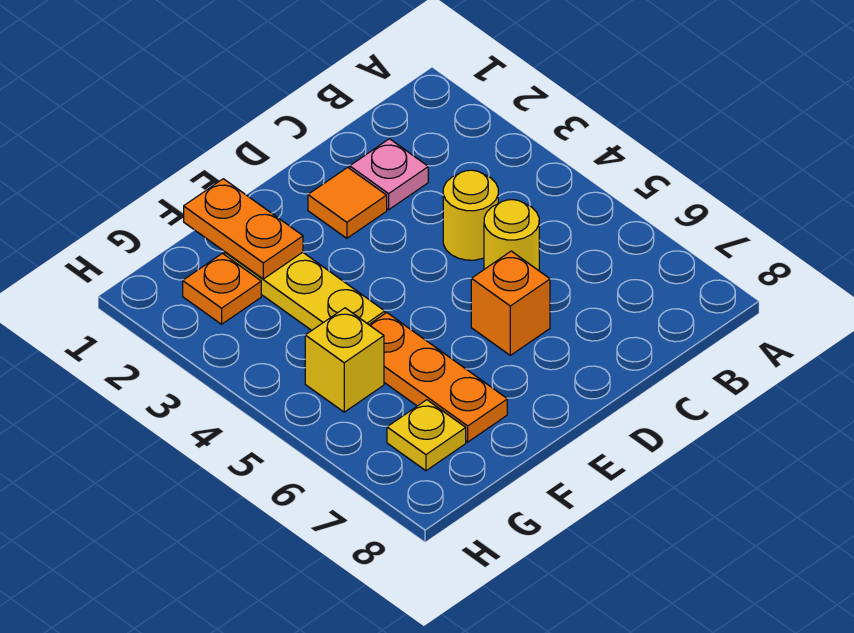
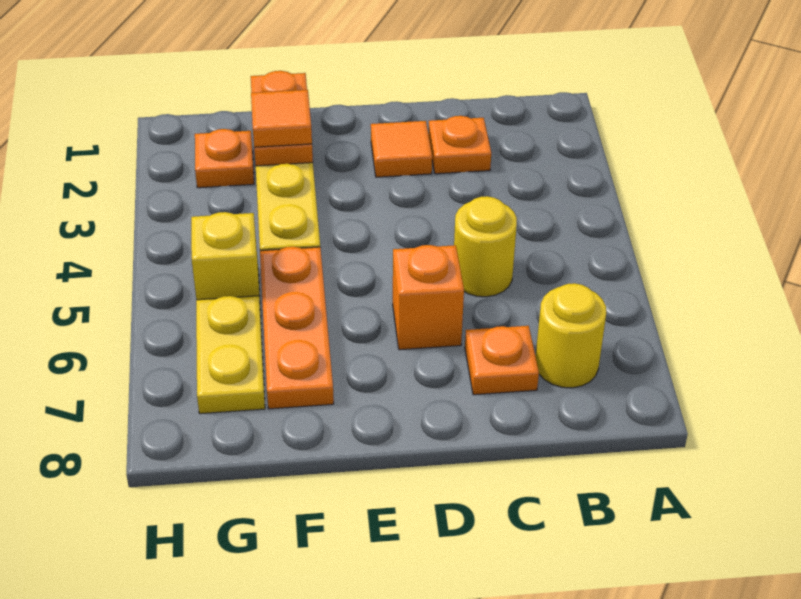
pink plate C2 level 1 -> orange plate C2 level 1
yellow round brick C4 level 1 -> yellow round brick B7 level 1
none -> orange plate C7 level 1
none -> orange tile F2 level 3
yellow plate G7 level 1 -> yellow plate G6:G7 level 1

